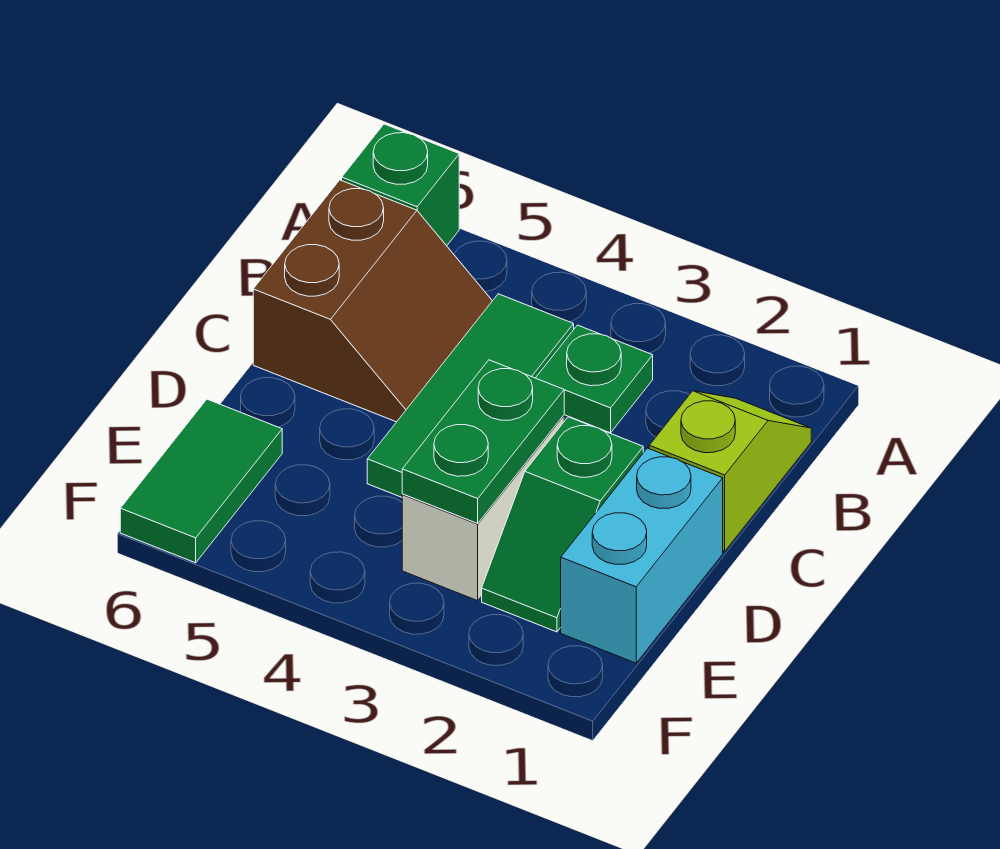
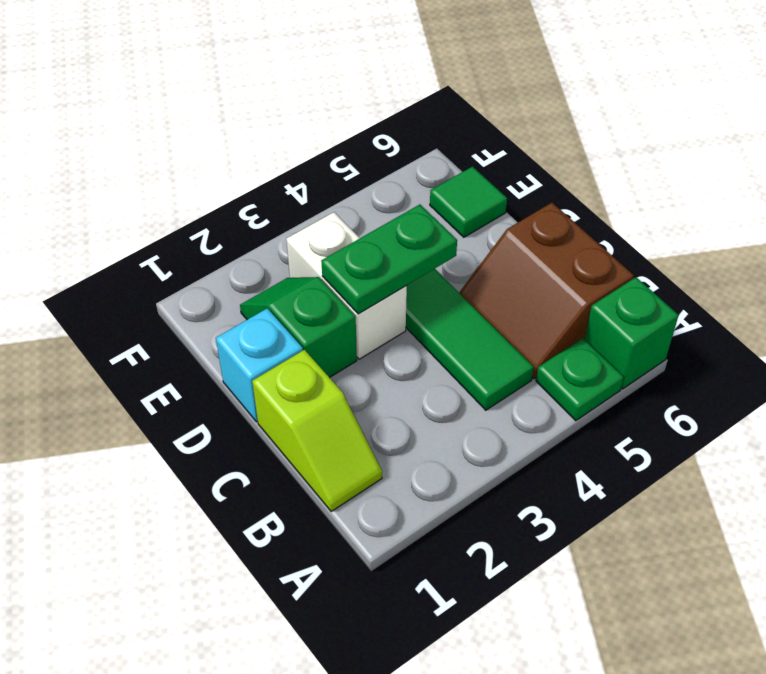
green plate B3 level 1 -> green plate A5 level 1
cyan brick D1:E1 level 1 -> cyan brick D1 level 1
green plate D3:E3 level 2 -> green plate D3:D4 level 2
green tile E6:F6 level 1 -> green tile E6 level 1

